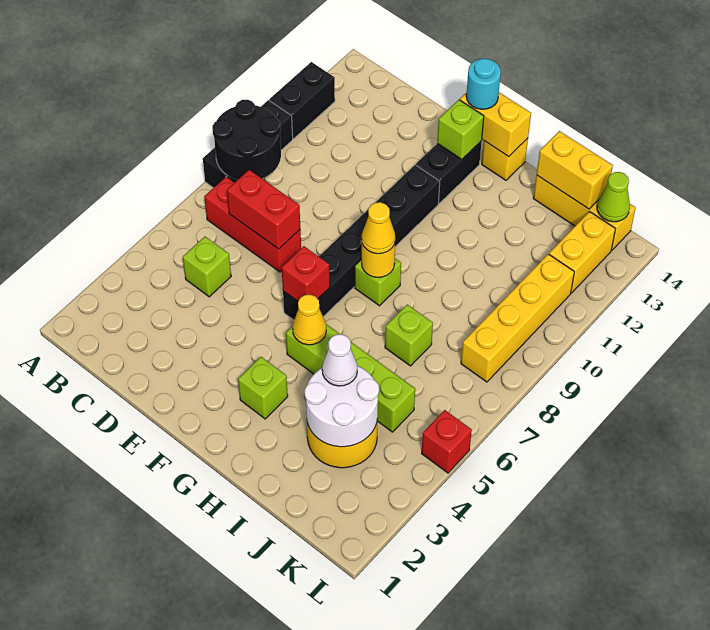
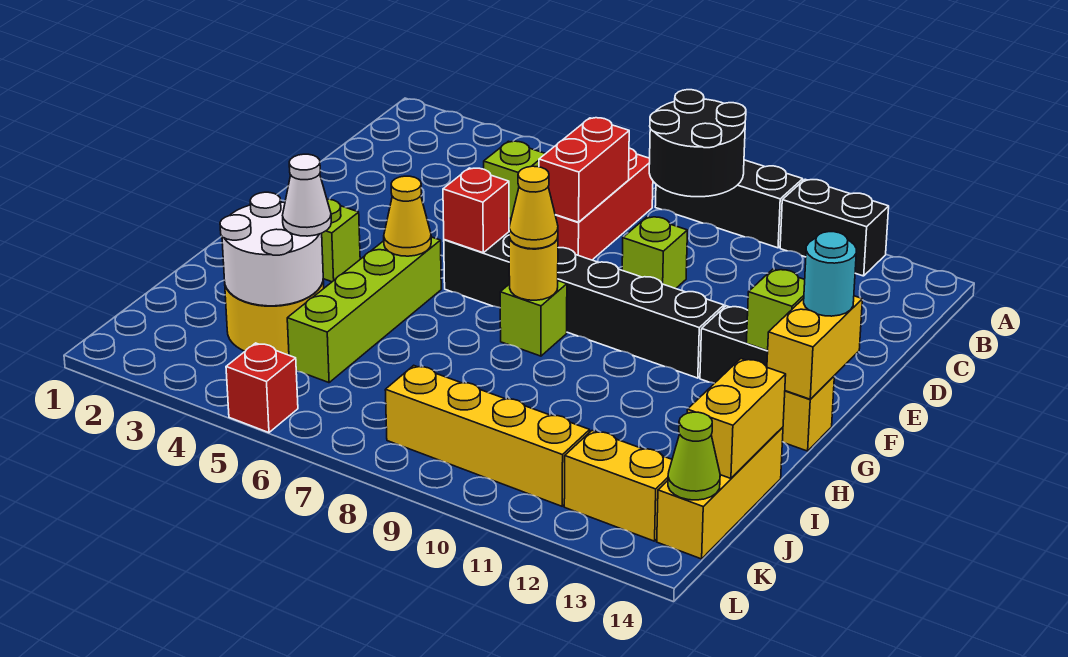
lime brick I7 level 1 -> lime brick D9 level 1

